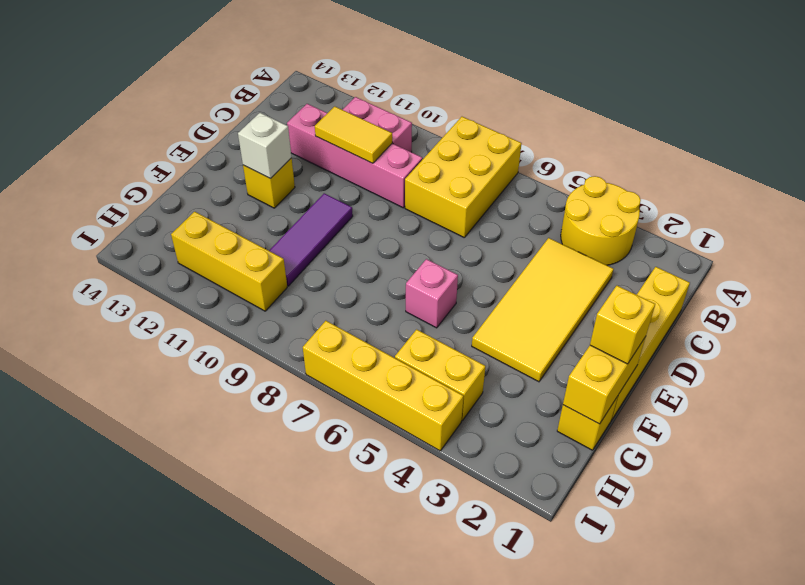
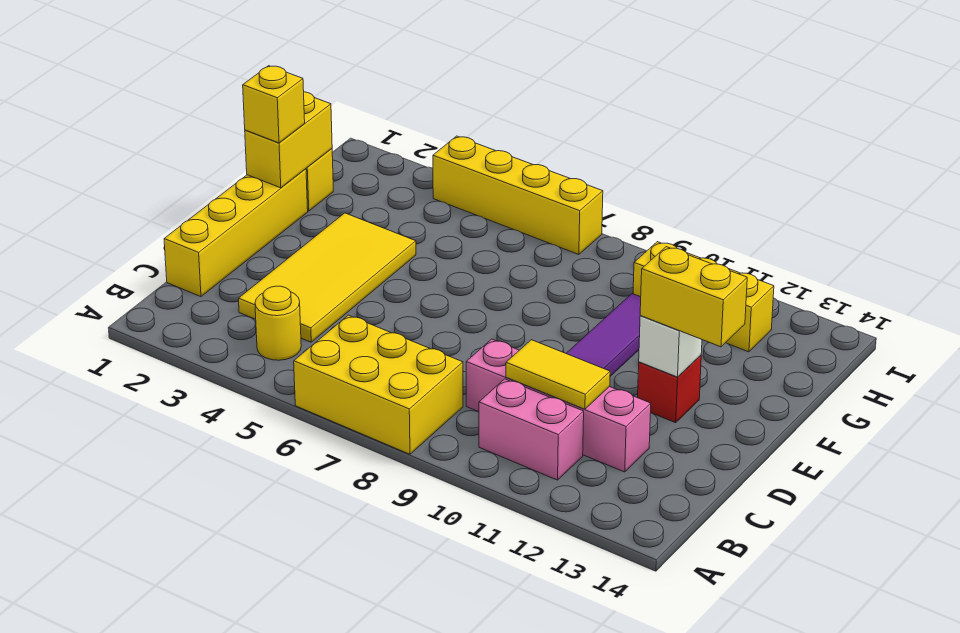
yellow round brick A3:B4 level 1 -> yellow round brick B4 level 1
yellow brick A7:C8 level 1 -> yellow brick A6:B8 level 1
yellow brick E12 level 1 -> red brick E12 level 1
pink brick F6 level 1 -> none
yellow brick H4:H5 level 1 -> yellow brick E12:E13 level 3

